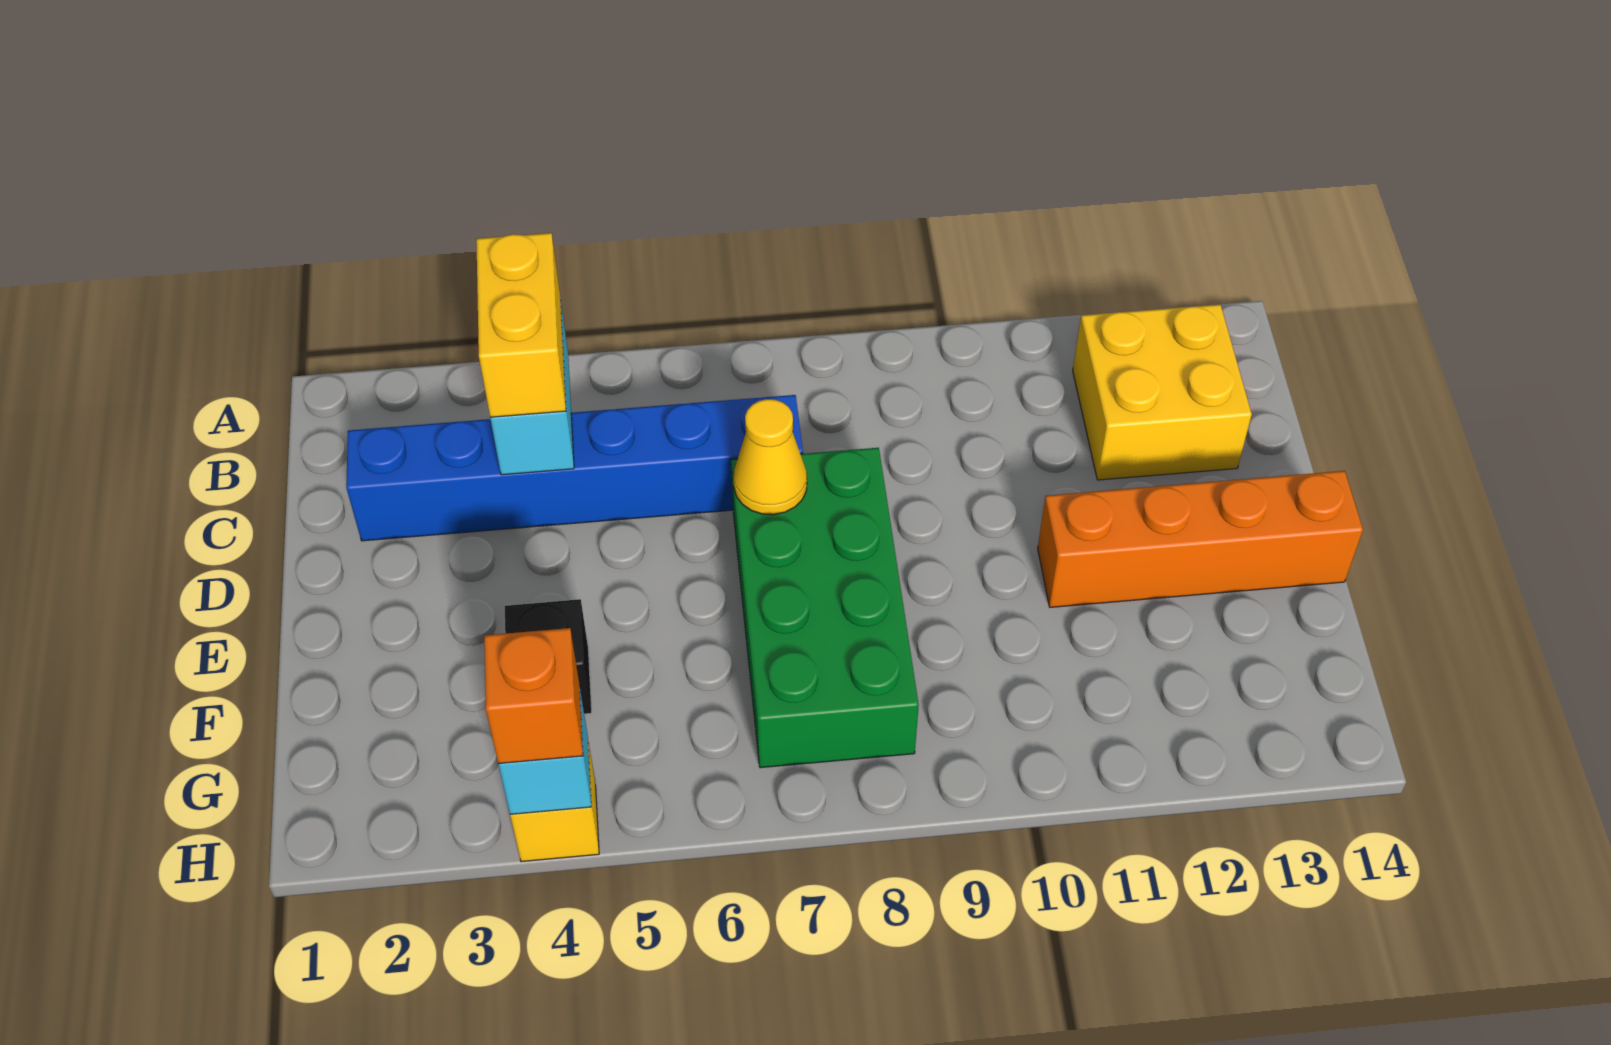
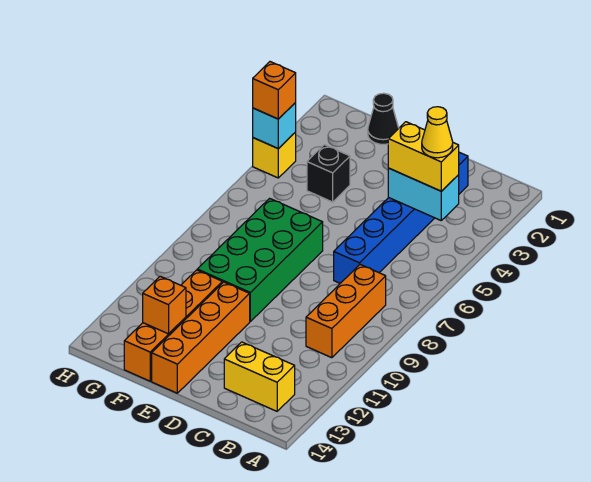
none -> orange brick B8:B10 level 1
yellow brick B12:C13 level 1 -> yellow brick B13:C13 level 1
green brick D7:G8 level 1 -> green brick E7:F10 level 1
yellow cone D7 level 2 -> yellow cone B4 level 4
none -> black cone F1 level 1
none -> orange brick F11:F14 level 1
none -> orange brick F13 level 2

